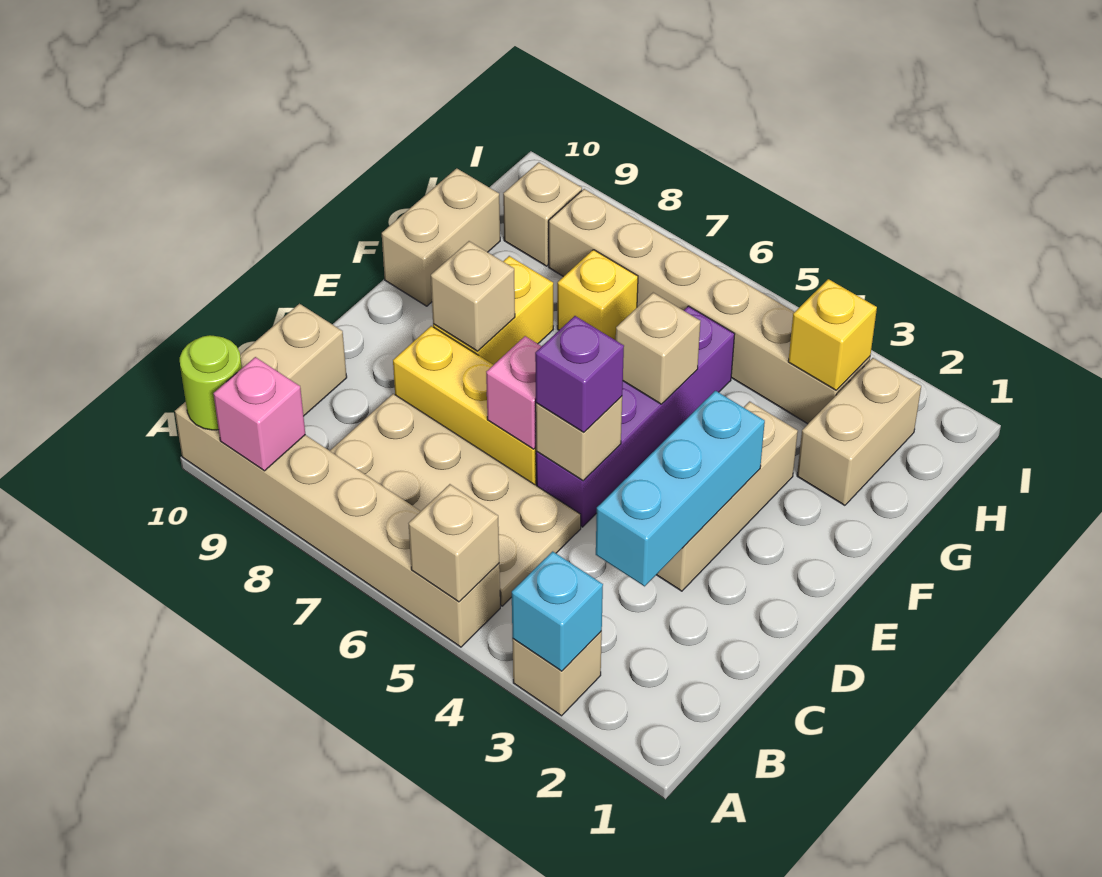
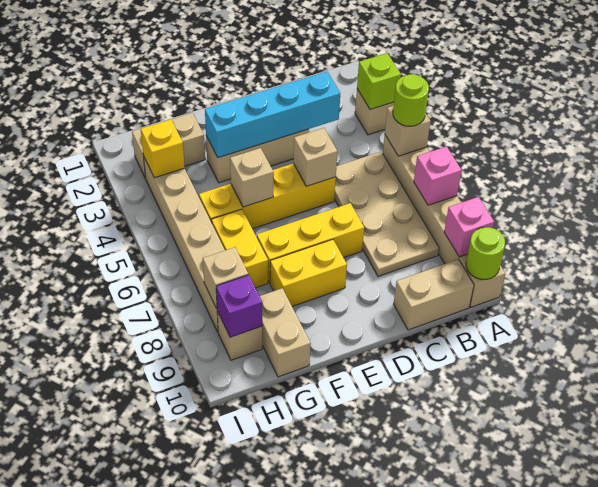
cyan brick A3 level 2 -> lime brick A3 level 2
none -> lime round brick A5 level 3
cyan brick C3:E3 level 2 -> cyan brick C3:F3 level 2
purple brick D5:G5 level 1 -> yellow brick D5:G5 level 1
purple brick D5 level 3 -> purple brick H9 level 2
yellow brick D6:D8 level 1 -> yellow brick D7:F7 level 1
pink brick D6 level 2 -> pink brick A7 level 2
tan brick E8 level 2 -> tan brick H8 level 2
tan brick F10:G10 level 1 -> tan brick G9:G10 level 1
yellow brick G7 level 1 -> yellow brick G6:G7 level 1

